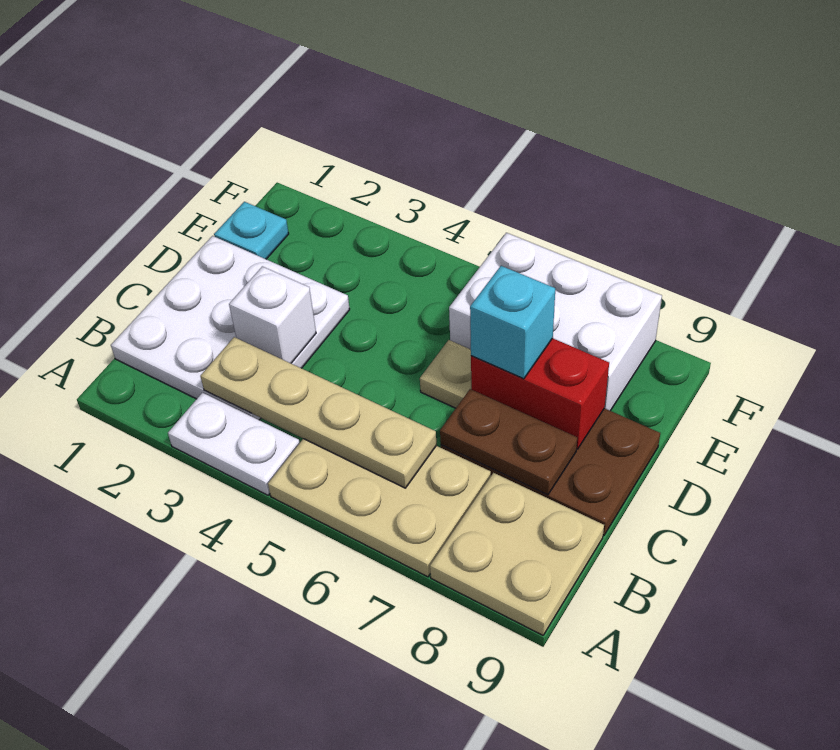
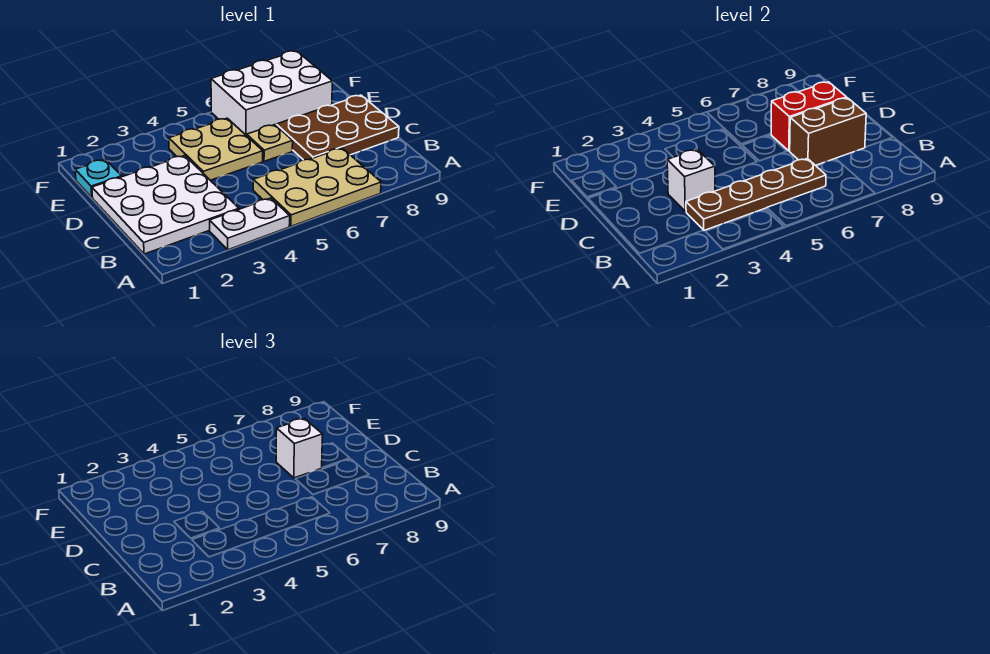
tan plate A8:B9 level 1 -> tan plate D4:E5 level 1
tan plate B3:B6 level 2 -> brown plate B3:B6 level 2
brown plate C7:C8 level 2 -> brown brick C7:C8 level 2
cyan brick D7 level 3 -> white brick D7 level 3

